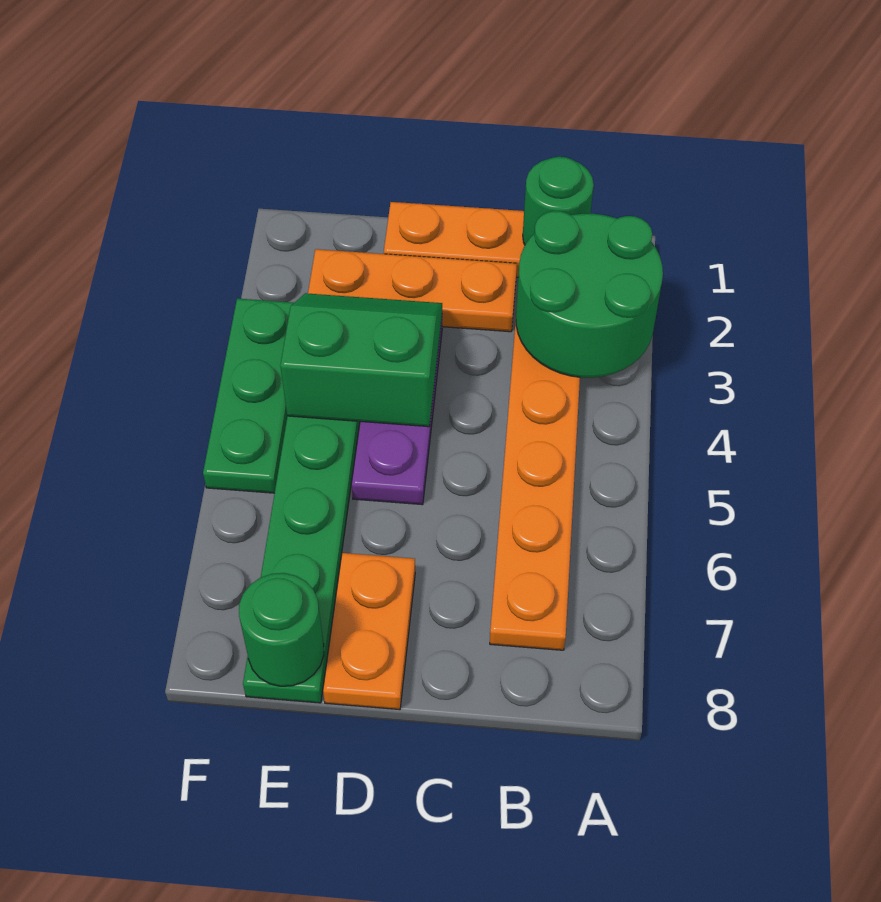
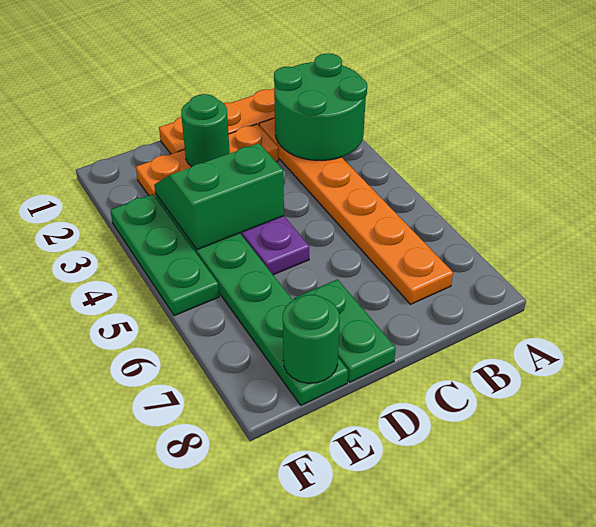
green round brick B1 level 2 -> green round brick D2 level 2
orange plate D7:D8 level 1 -> green plate D7:D8 level 1

